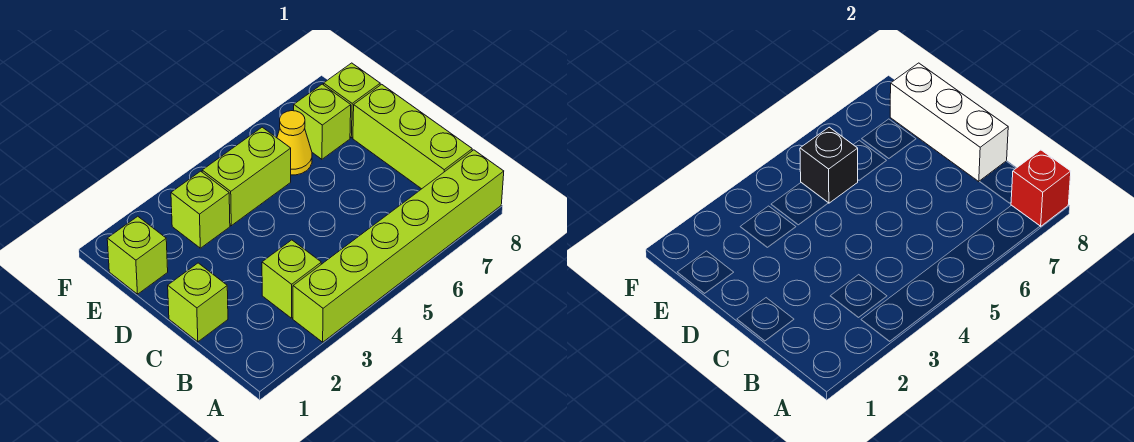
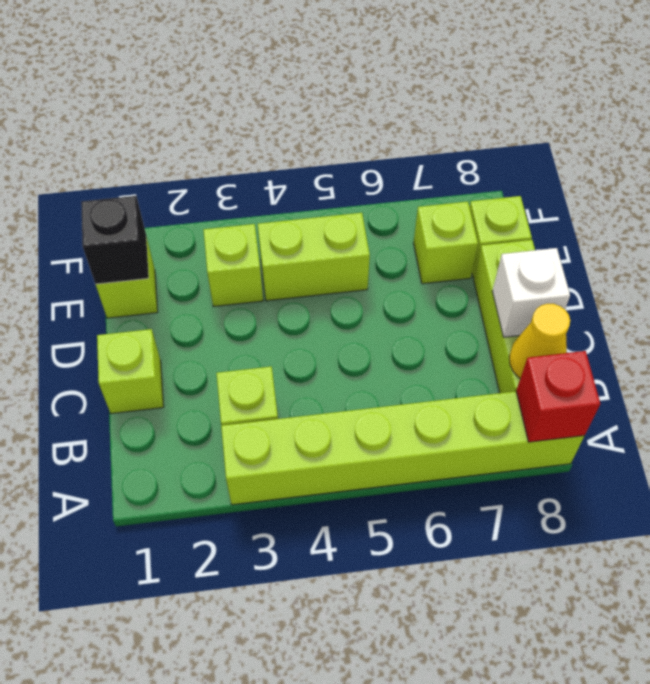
white brick C8:E8 level 2 -> white brick C8 level 2
black brick E5 level 2 -> black brick E1 level 2
yellow cone E6 level 1 -> yellow cone B8 level 2

